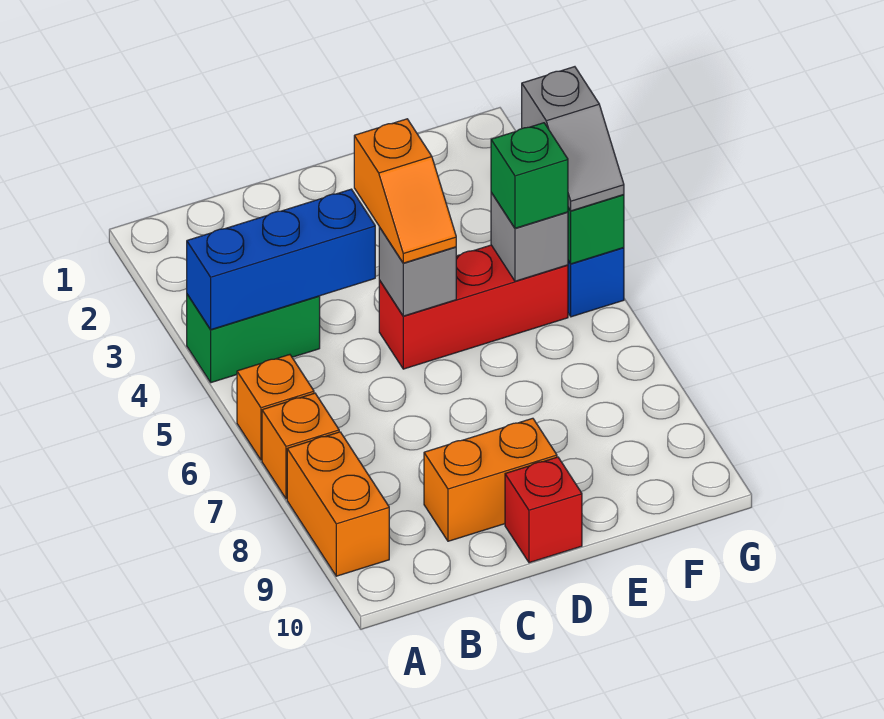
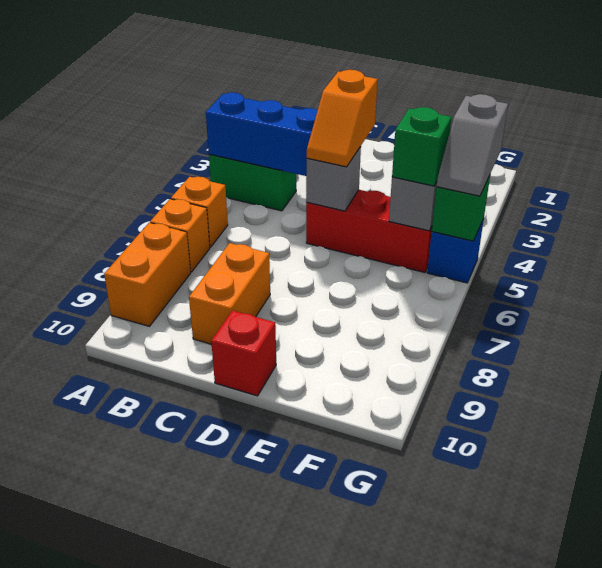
orange brick C9:D9 level 1 -> orange brick C8:C9 level 1

